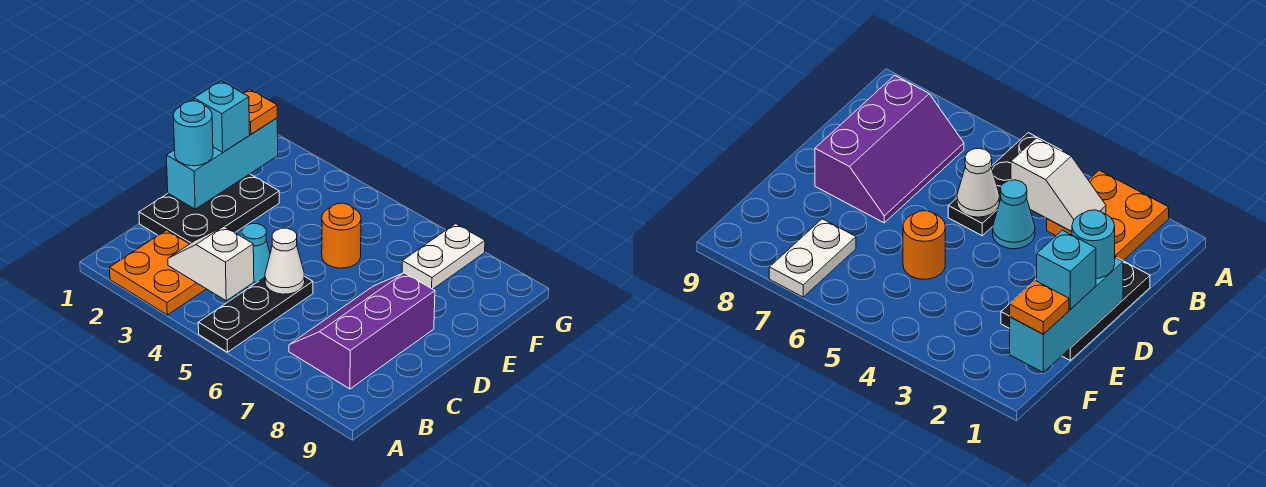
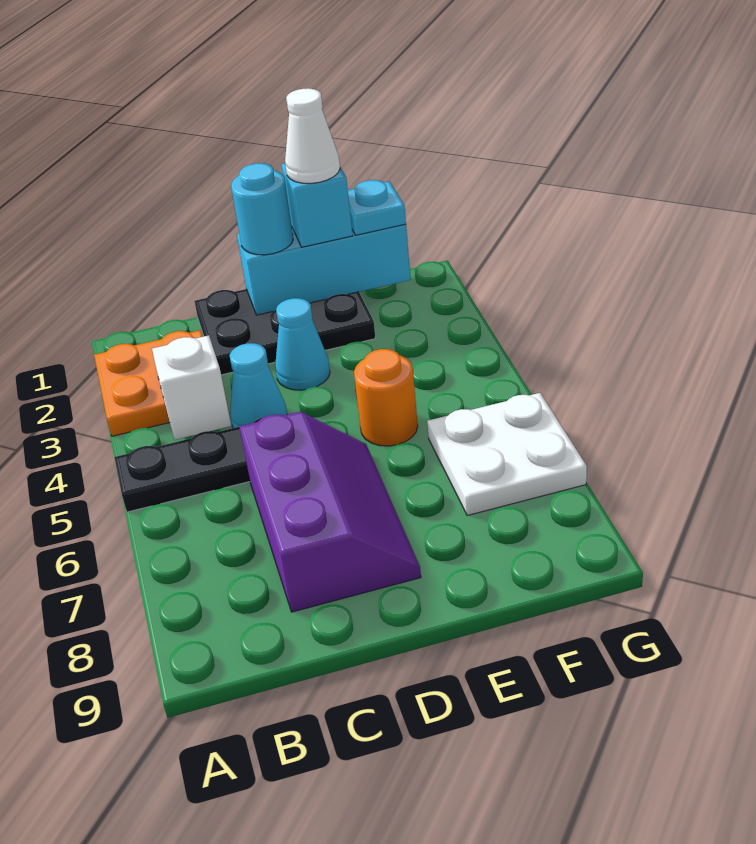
purple slope B7:D8 level 1 top 8 -> purple slope C6:D8 level 1 top C
white cone C5 level 2 -> white cone E1 level 4
none -> cyan cone D3 level 1
orange plate F1 level 3 -> cyan plate F1 level 3
white plate F7:G7 level 1 -> white plate F6:G7 level 1

